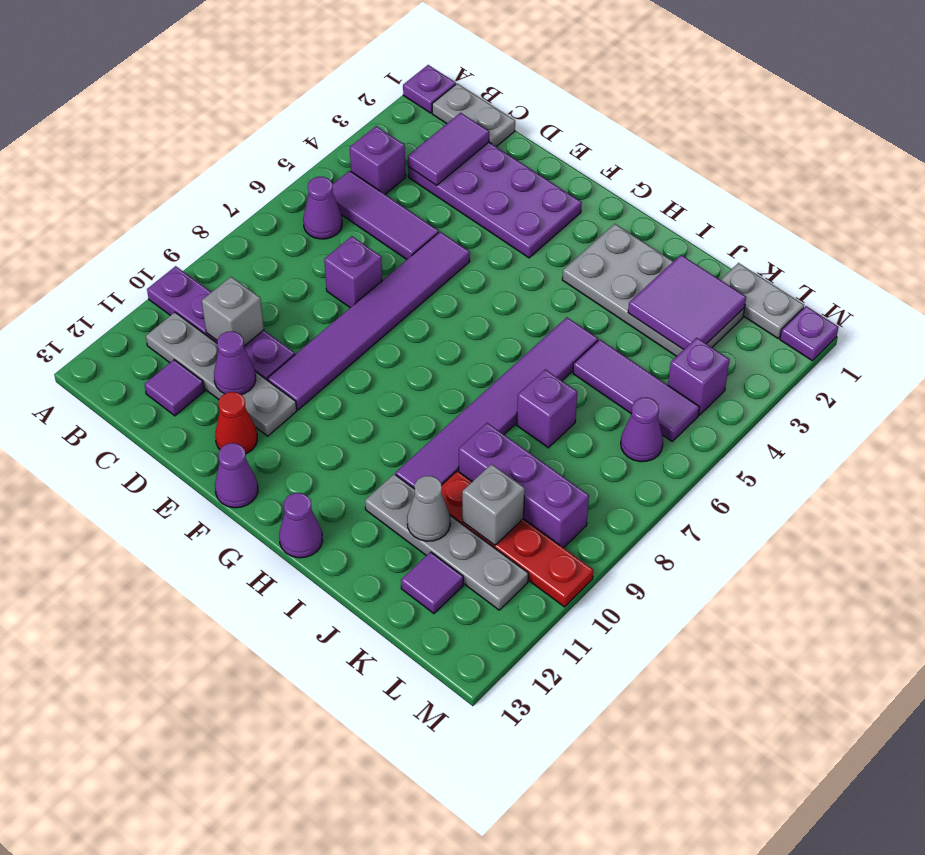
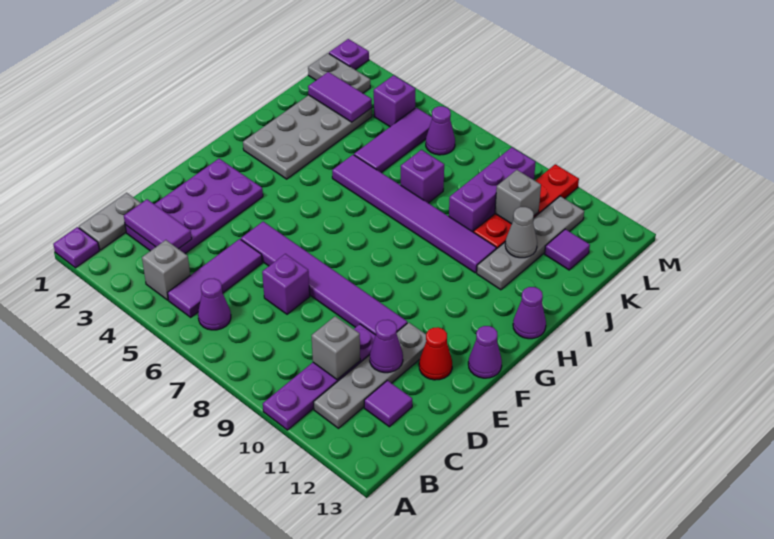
purple brick B4 level 1 -> grey brick B4 level 1
purple tile J2:K3 level 2 -> purple tile K2:K3 level 2
grey plate K1:L1 level 1 -> grey plate L1:L2 level 1

